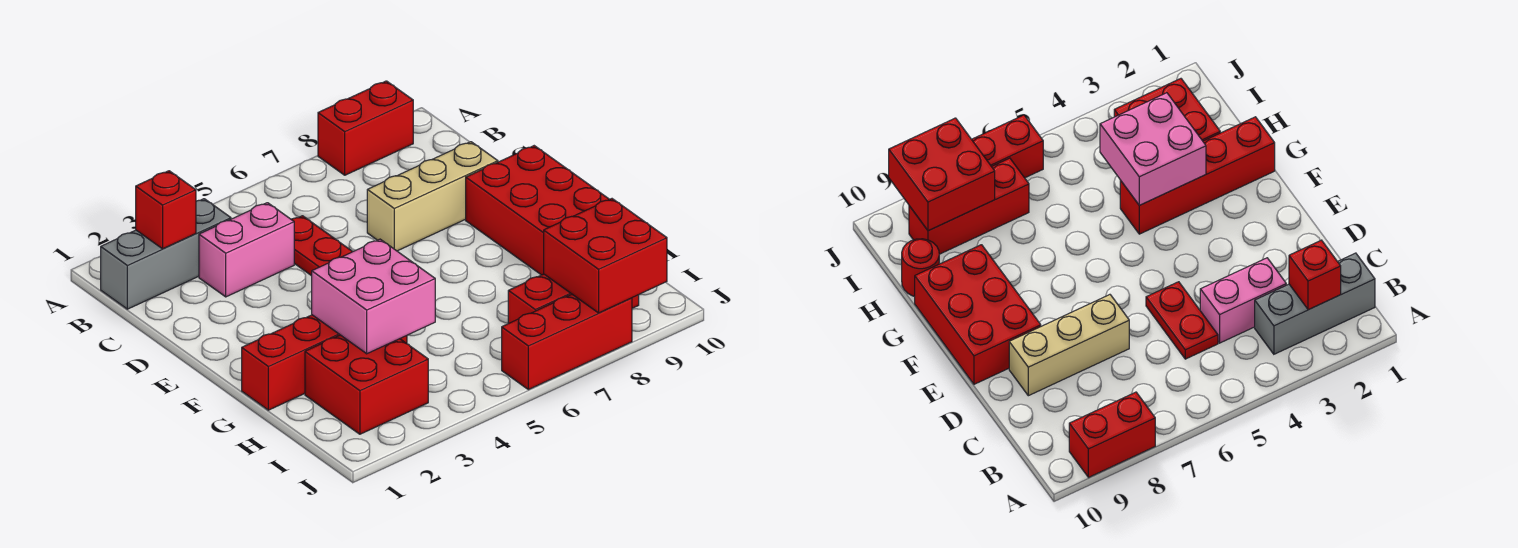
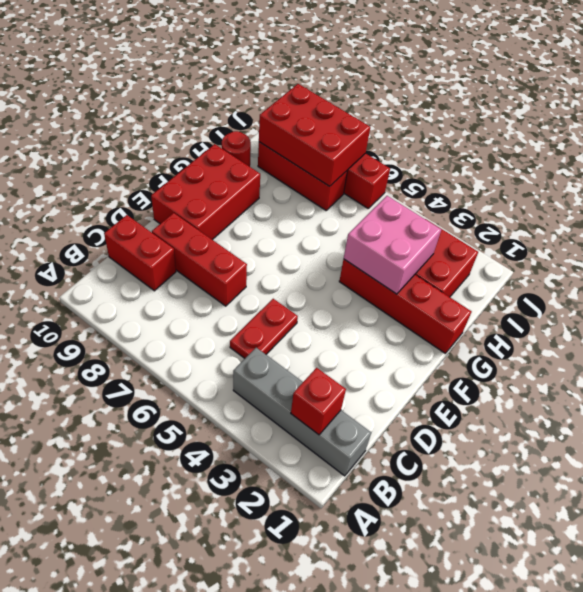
red brick A8:A9 level 1 -> red brick C9:C10 level 1
grey brick B1:B3 level 1 -> grey brick B1:B4 level 1
pink brick C3:C4 level 1 -> none
tan brick D7:D9 level 1 -> red brick D7:D9 level 1
red brick I8:J9 level 2 -> red brick I7:J9 level 2

